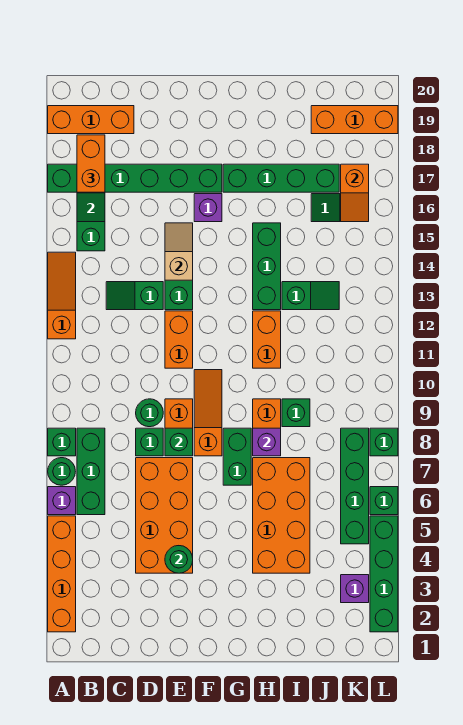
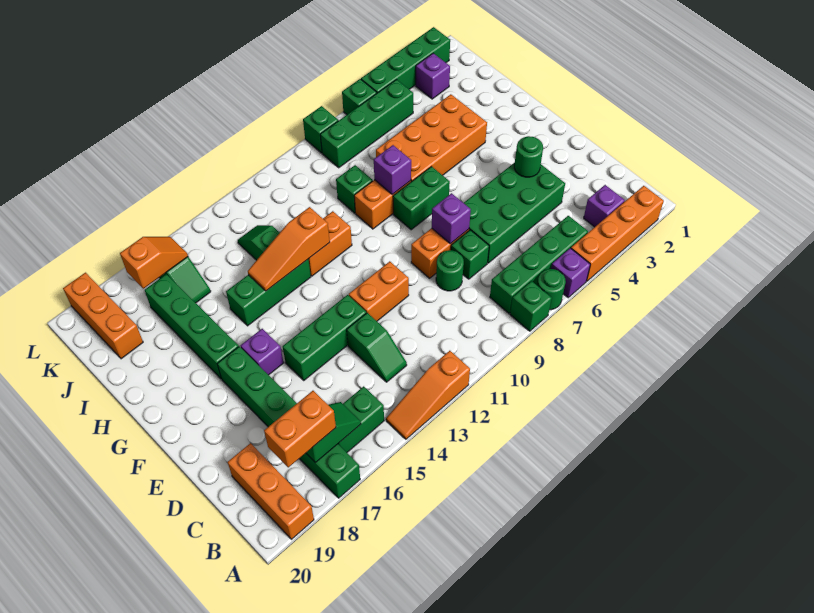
none -> purple brick B3 level 1
green brick B6:B8 level 1 -> green brick B5:B8 level 1
orange brick D4:E7 level 1 -> green brick D4:E7 level 1
green brick E8 level 2 -> purple brick E8 level 2
tan slope E14:E15 level 2 top 14 -> none
orange slope F8:F10 level 1 top 8 -> orange slope H12:H14 level 2 top 12

